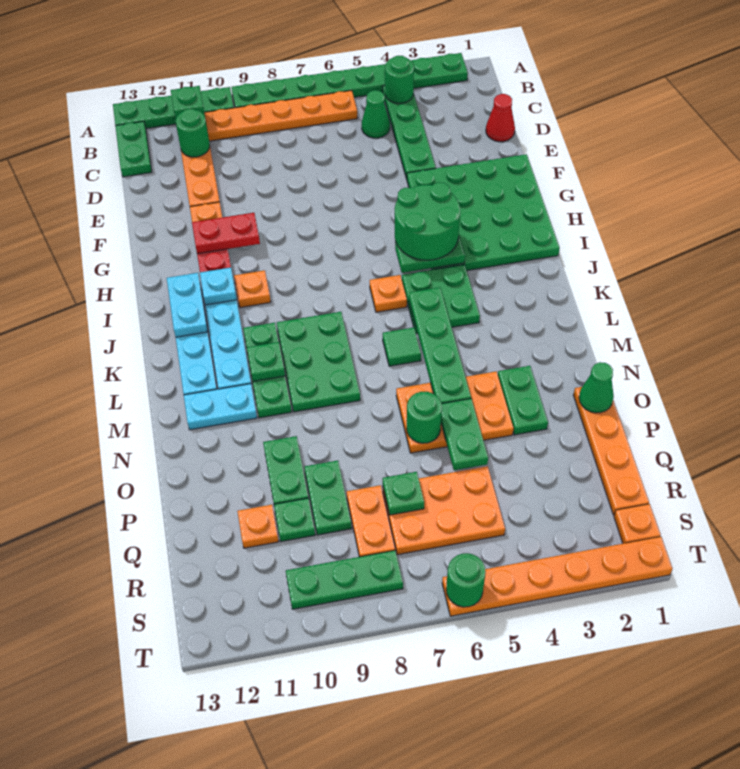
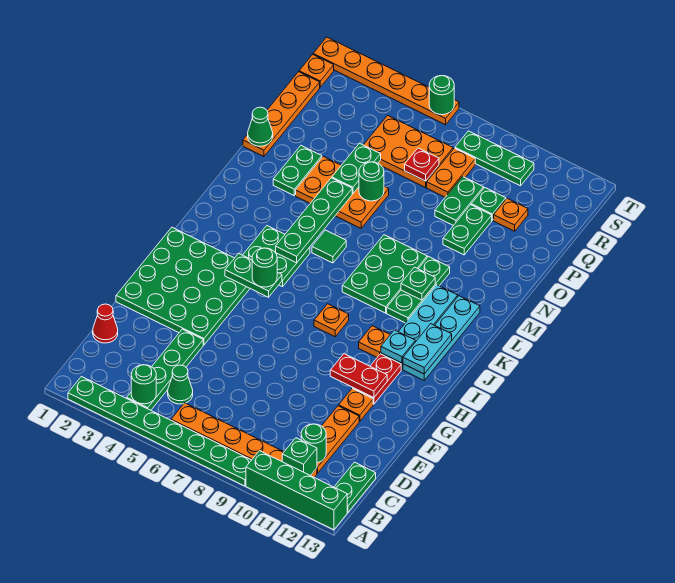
green plate A10:A13 level 1 -> green brick A10:A13 level 1
green round brick H4:I5 level 3 -> green round brick I5 level 3
orange plate J6 level 1 -> orange plate I8 level 1
cyan plate M11:M12 level 1 -> none
green plate Q7 level 2 -> red plate Q7 level 2

